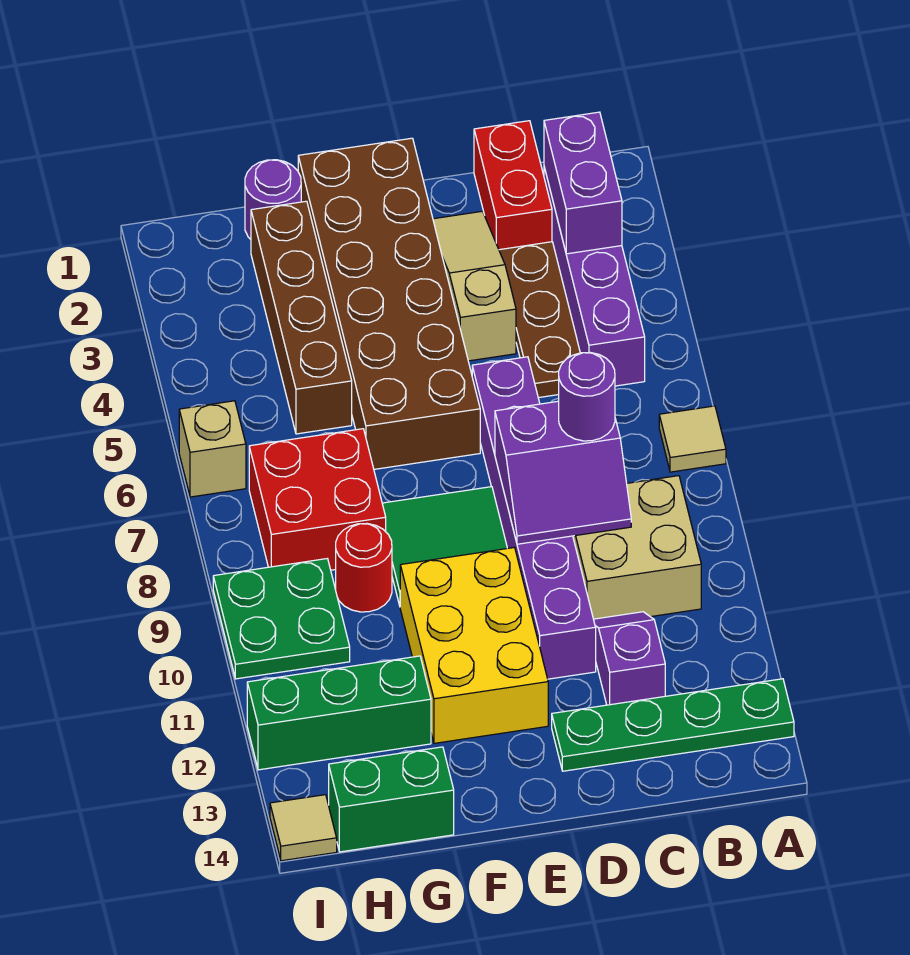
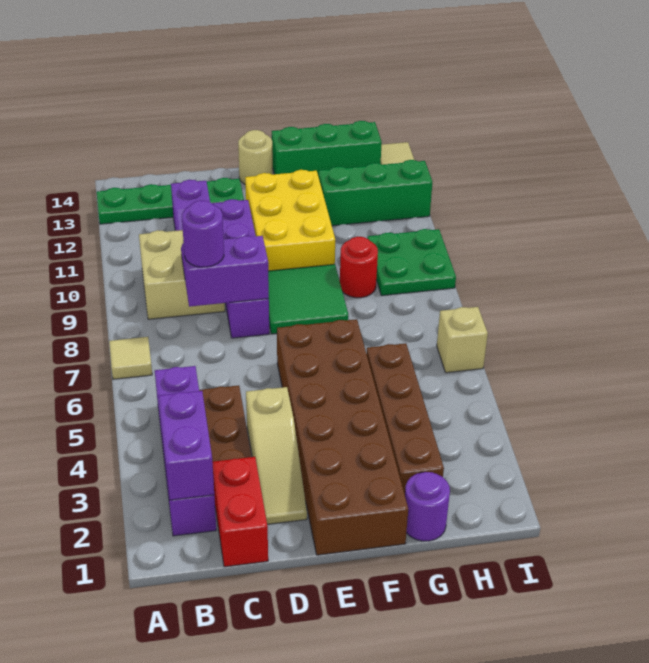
purple brick D6:D11 level 1 -> purple brick D8:D11 level 1
none -> tan round brick E14 level 1
red brick G7:H8 level 1 -> none
green brick G14:H14 level 1 -> green brick F14:H14 level 1

